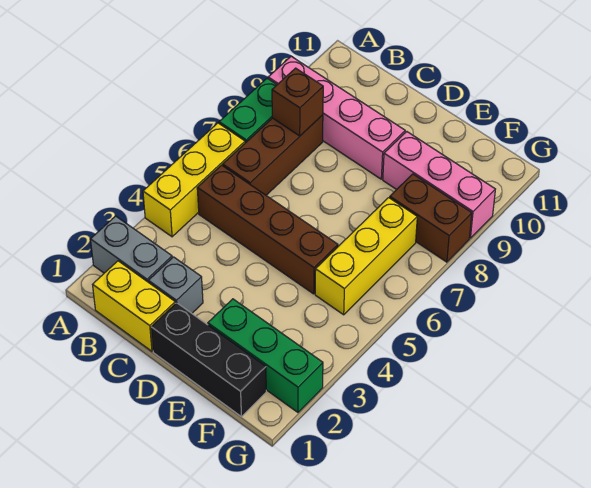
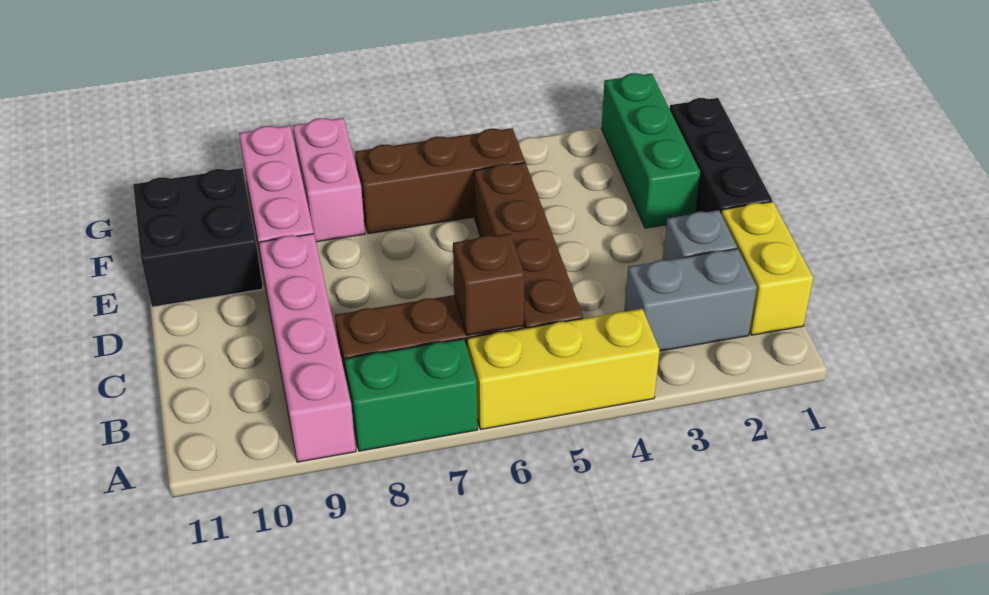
grey brick A2:B2 level 1 -> grey brick B2:B3 level 1
brown brick B8 level 2 -> brown brick B6 level 2
none -> black brick E10:F11 level 1
yellow brick F5:F7 level 1 -> brown brick F5:F7 level 1
brown brick F8:G8 level 1 -> pink brick F8:G8 level 1

